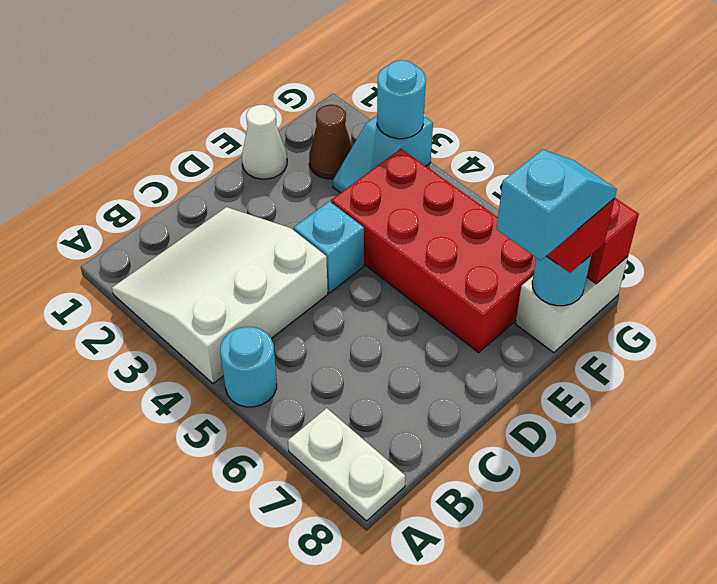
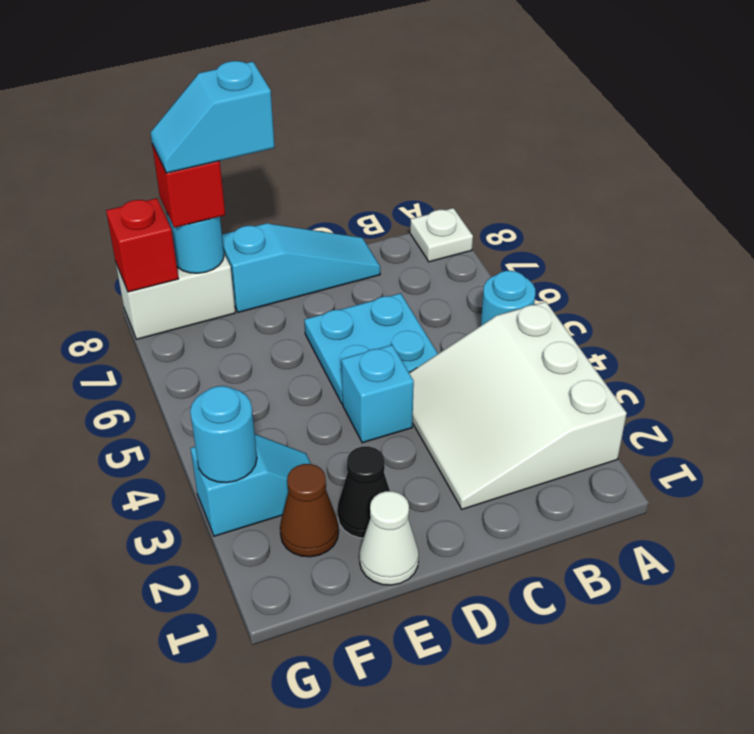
white slope A2:C4 level 1 top 4 -> white slope A2:C4 level 1 top A
white plate A7:A8 level 1 -> white plate A8 level 1
none -> cyan plate C5:D6 level 1
none -> cyan slope C8:E8 level 1 top E
none -> black cone E2 level 1
red brick E4:F7 level 1 -> none

